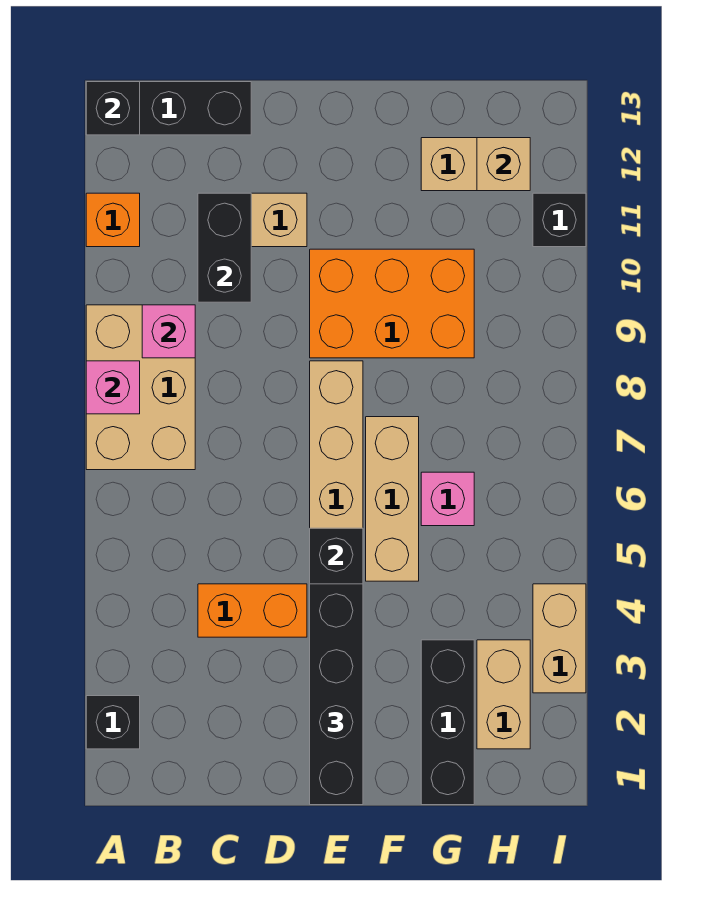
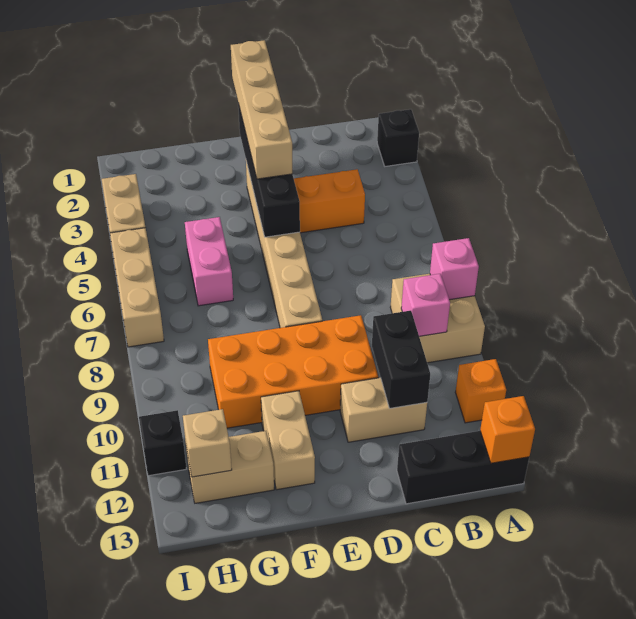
tan brick A7:B9 level 1 -> tan brick A8:B9 level 1
black brick A13 level 2 -> orange brick A13 level 2
black brick E1:E4 level 3 -> tan brick E1:E4 level 3
orange brick E9:G10 level 1 -> orange brick D9:G10 level 1
tan brick F5:F7 level 1 -> tan brick I5:I7 level 1
black brick G1:G3 level 1 -> none
pink brick G6 level 1 -> pink brick G5:G6 level 1
tan brick H2:H3 level 1 -> tan brick F11:F12 level 1

